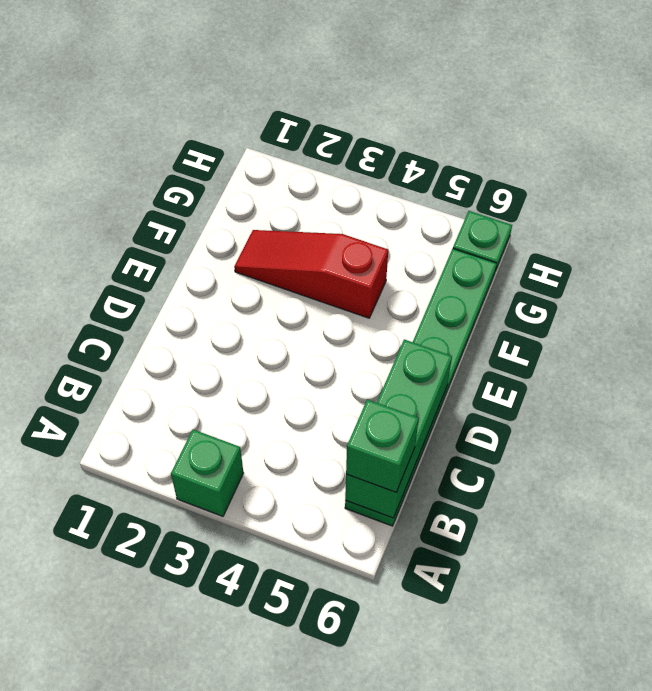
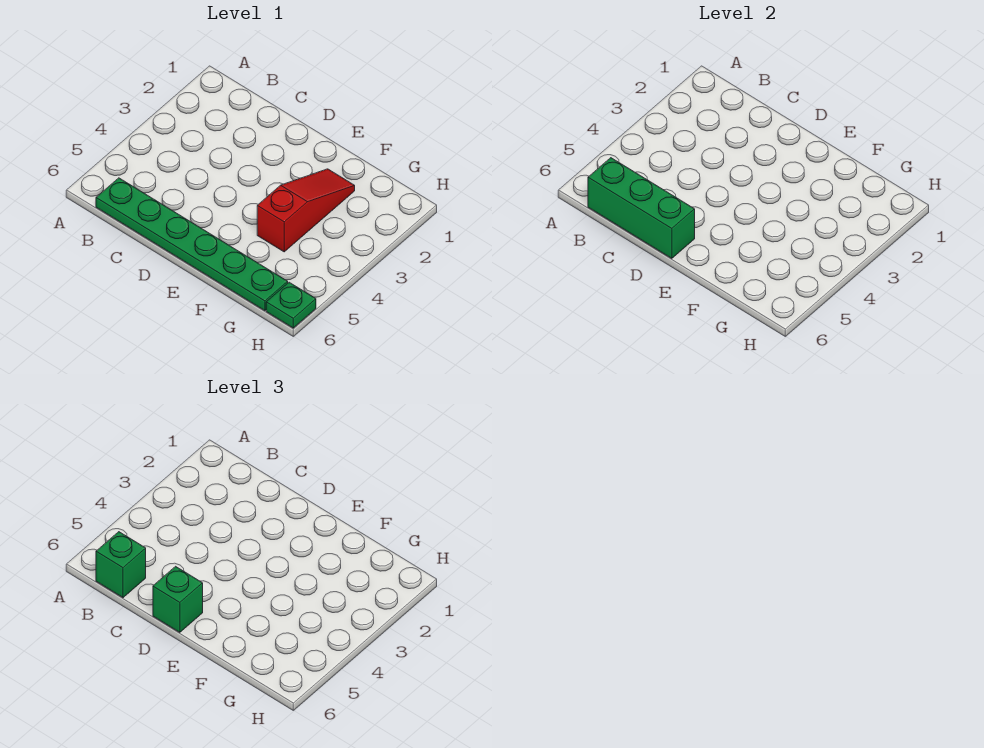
green brick A3 level 1 -> green brick D6 level 3

